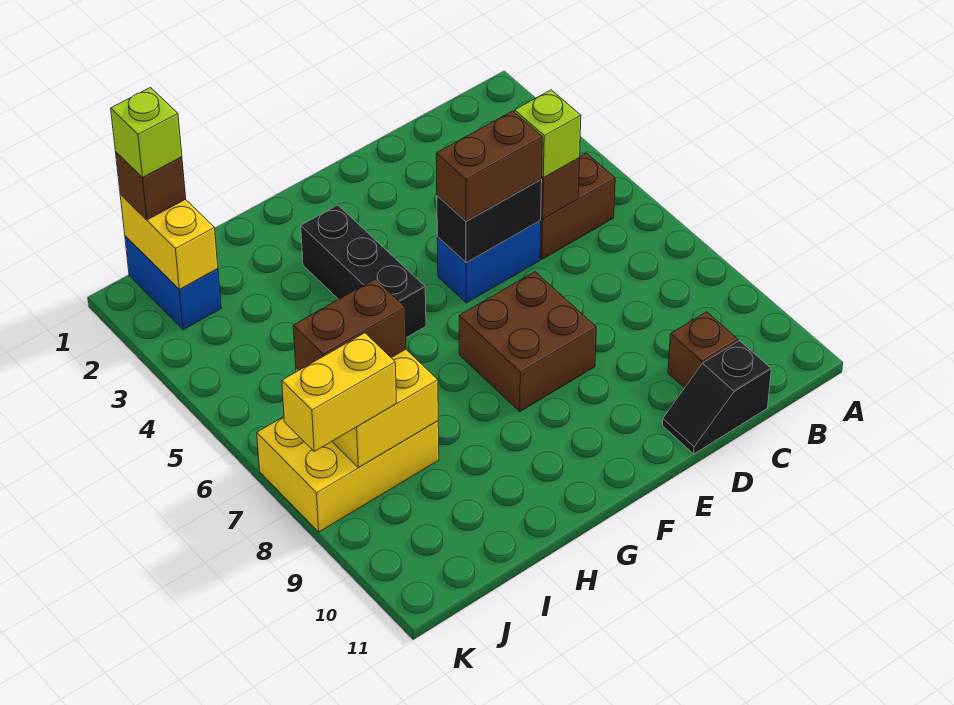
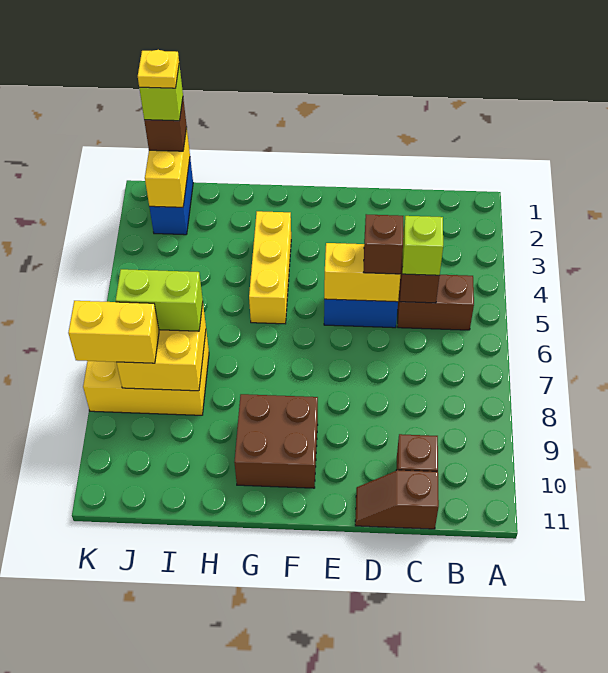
black slope C11:D11 level 1 top C -> brown slope C11:D11 level 1 top C
black brick D5:E5 level 2 -> yellow brick D5:E5 level 2
brown brick D5:E5 level 3 -> brown brick D5 level 3
brown brick E7:F8 level 1 -> brown brick F9:G10 level 1
black brick G3:G5 level 1 -> yellow brick G3:G5 level 1
brown brick I7:J7 level 3 -> lime brick I7:J7 level 3
none -> yellow plate J1 level 5

